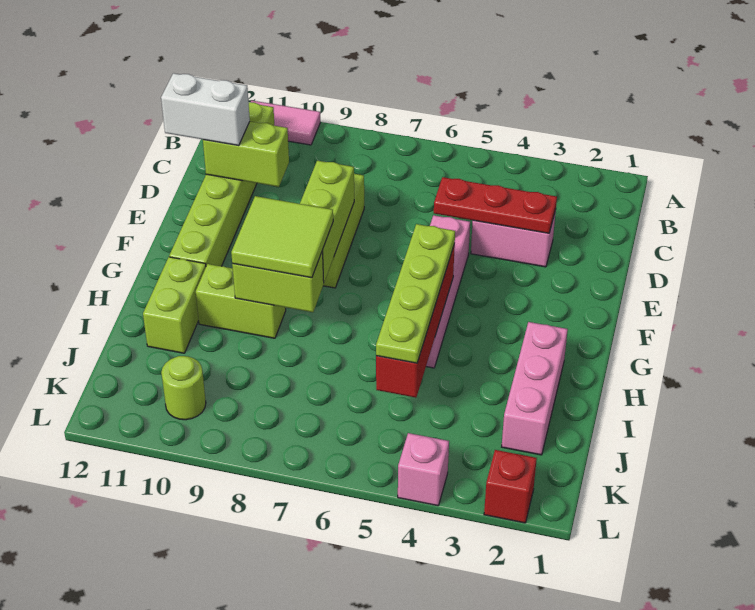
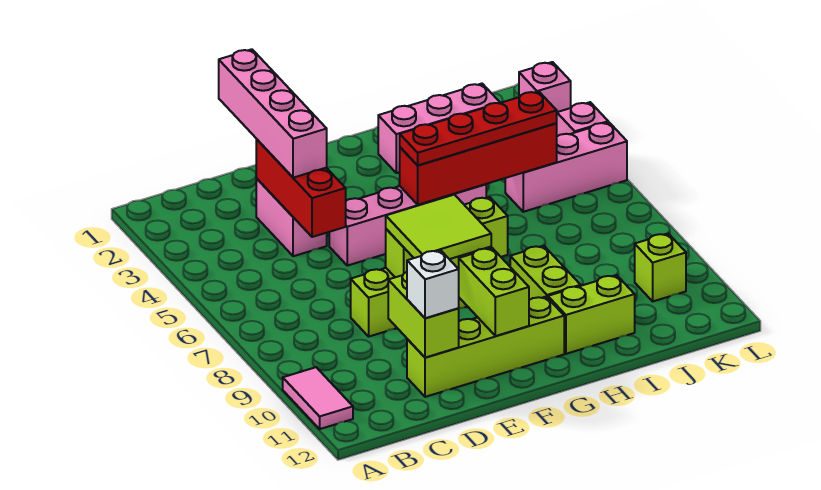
lime brick B11:G11 level 1 -> lime brick D11:G11 level 1
none -> pink brick D1:D4 level 3
red plate D3:D5 level 2 -> red brick D3:D5 level 2
white brick D11:D12 level 3 -> white brick D11 level 3
lime plate G5:J5 level 3 -> red plate G5:J5 level 3
lime tile G8:H9 level 3 -> lime tile E8:F9 level 3
lime brick H8:H9 level 2 -> lime brick F10:F11 level 2
none -> pink brick J5:L5 level 1
lime round brick K10 level 1 -> lime brick K10 level 1
red brick L2 level 1 -> pink brick L2 level 1

